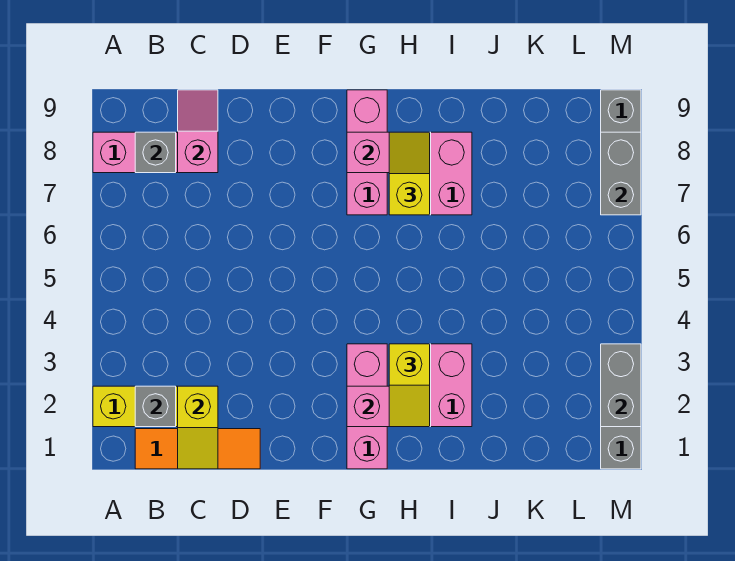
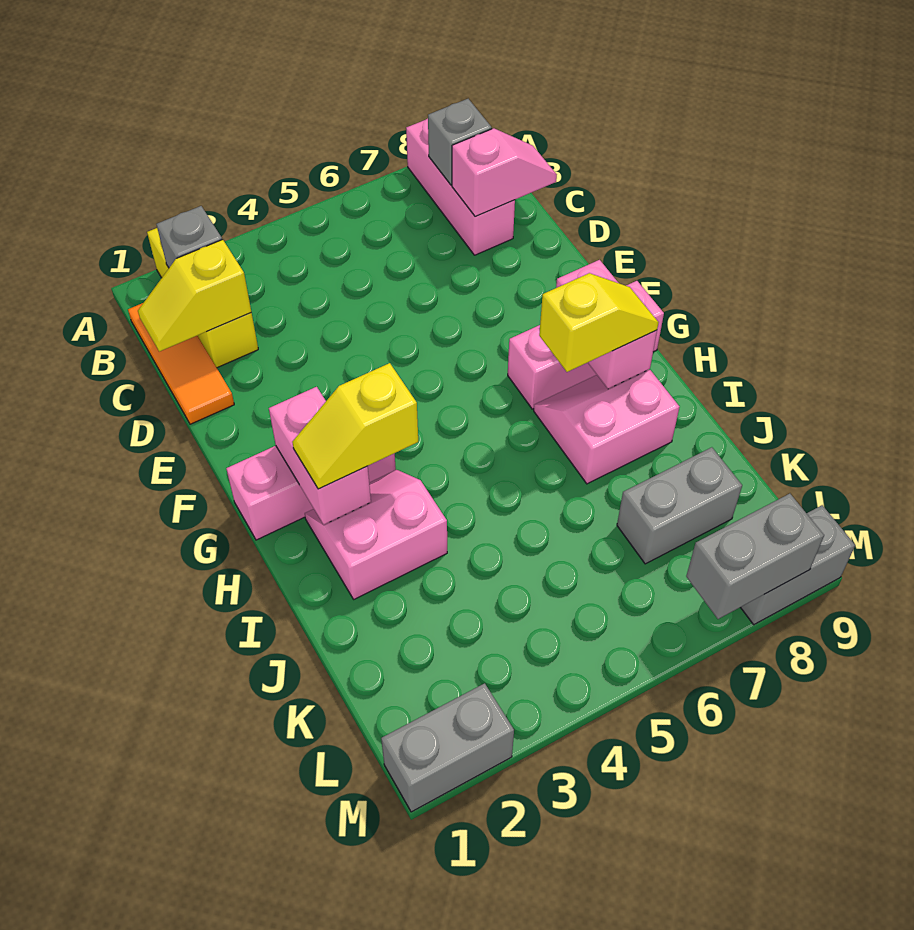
grey brick M2:M3 level 2 -> grey brick K7:K8 level 1

